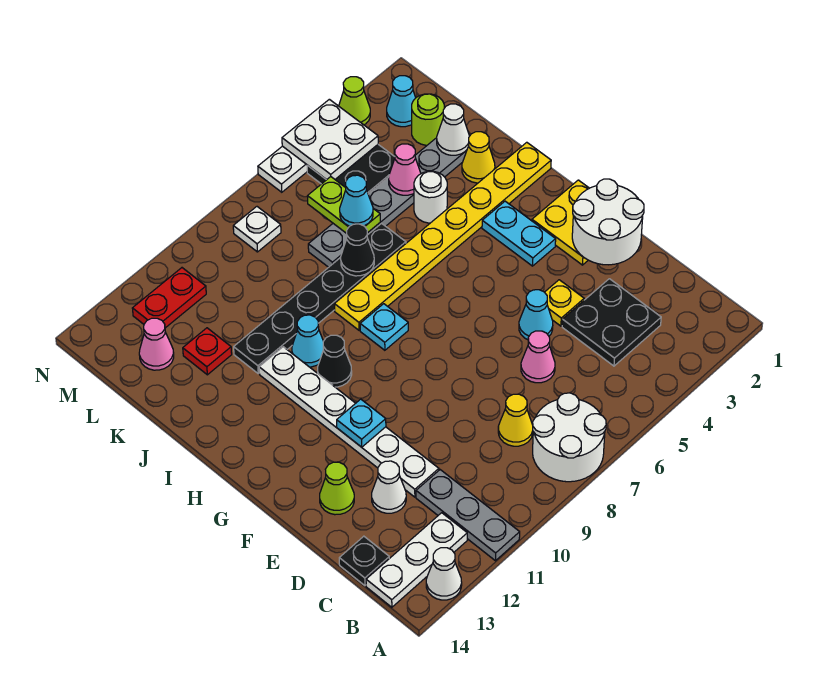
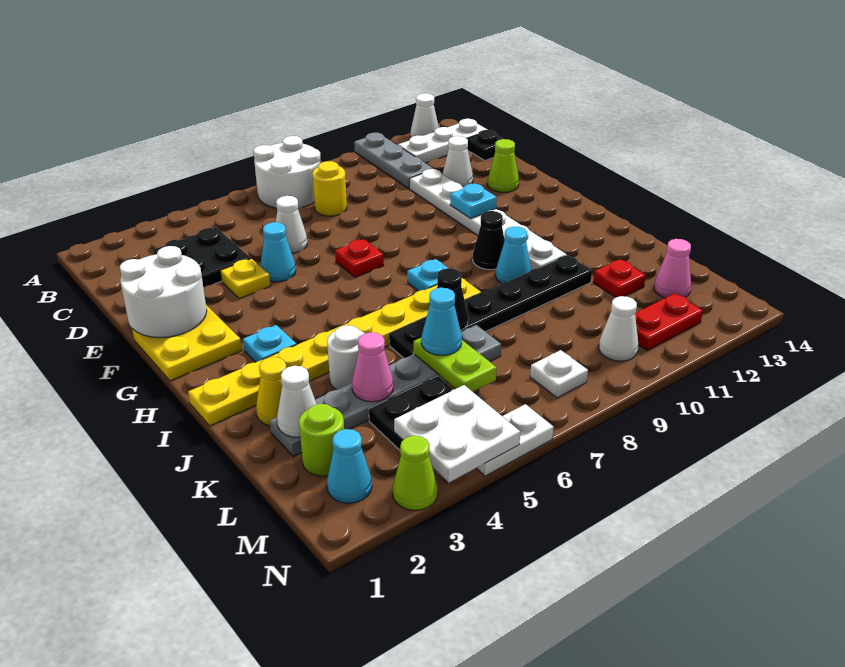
yellow cone C8 level 1 -> yellow round brick C8 level 1
pink cone D6 level 1 -> white cone D6 level 1
none -> red plate F7 level 1
cyan plate G3:H3 level 1 -> cyan plate H3 level 1
none -> white cone M10 level 1

